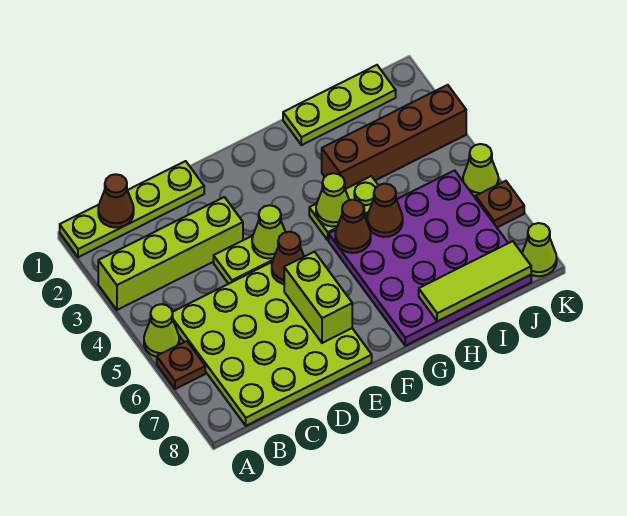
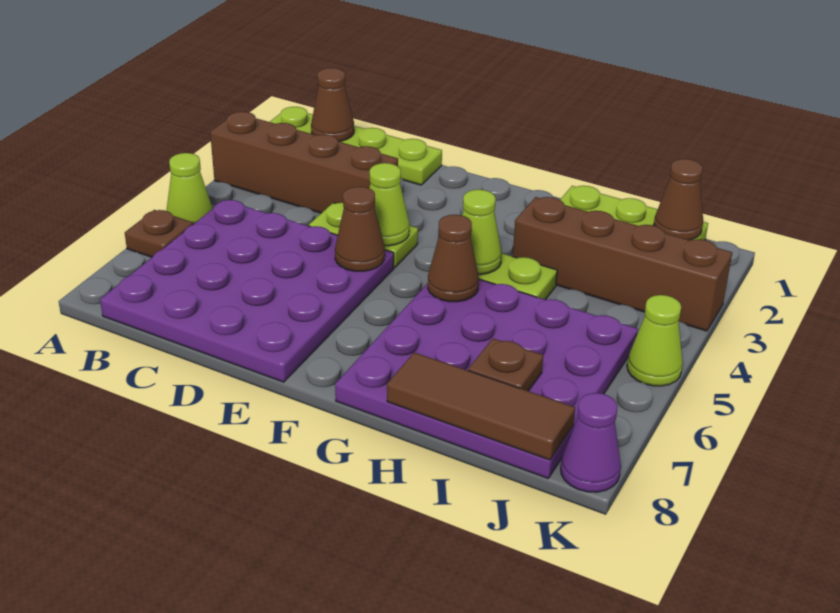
lime brick A3:D3 level 1 -> brown brick A3:D3 level 1
lime plate B5:E8 level 1 -> purple plate B5:E8 level 1
lime brick E6:E7 level 2 -> none
brown cone H5 level 2 -> brown cone J1 level 2
lime tile H8:J8 level 2 -> brown tile H8:J8 level 2
brown plate K6 level 1 -> brown plate I7 level 2
lime cone K8 level 1 -> purple cone K8 level 1

